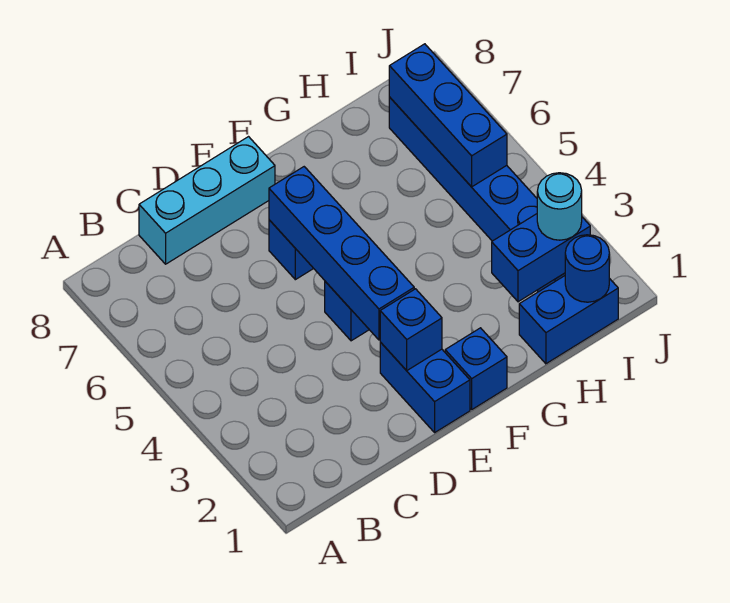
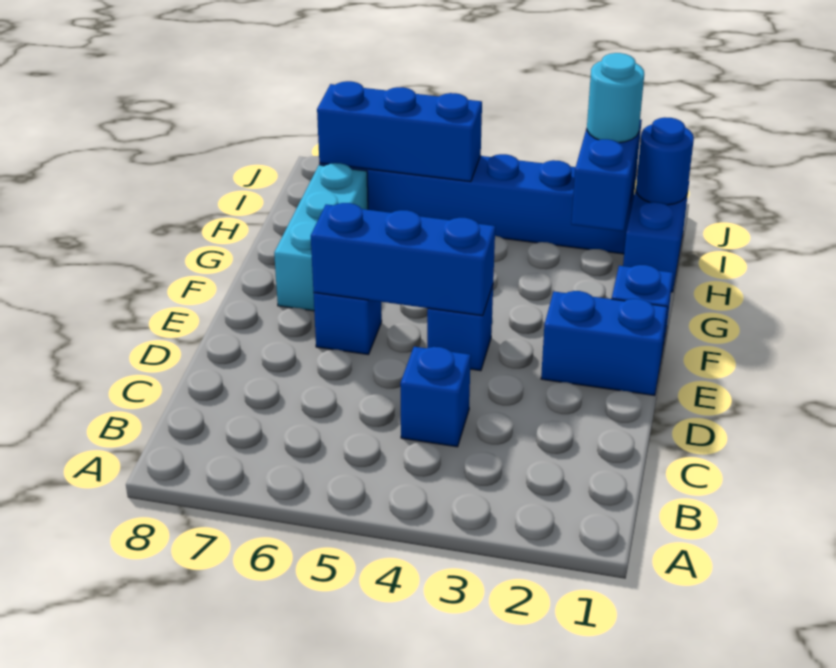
cyan brick C8:E8 level 1 -> cyan brick F7:H7 level 1
blue brick E2 level 2 -> blue brick C4 level 1
blue brick E3:E6 level 2 -> blue brick E4:E6 level 2

